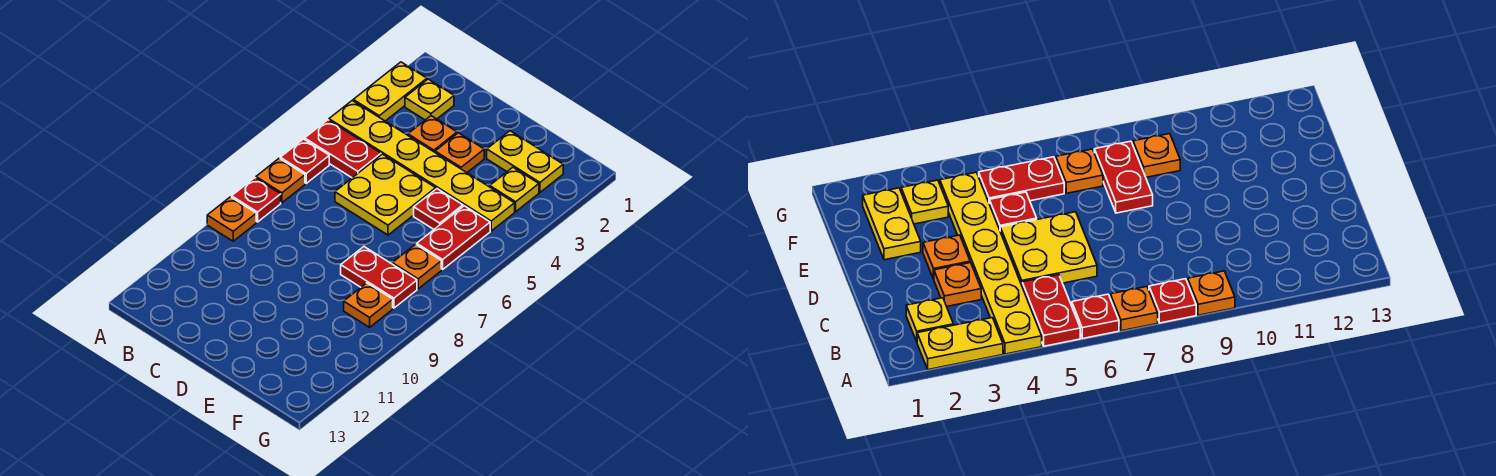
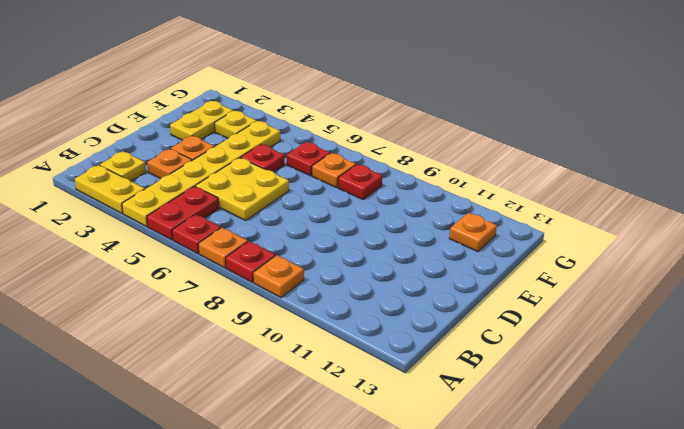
red plate E8:F8 level 1 -> red plate F8 level 1
red plate F5:F6 level 1 -> red plate F6 level 1
orange plate F9 level 1 -> orange plate F12 level 1

